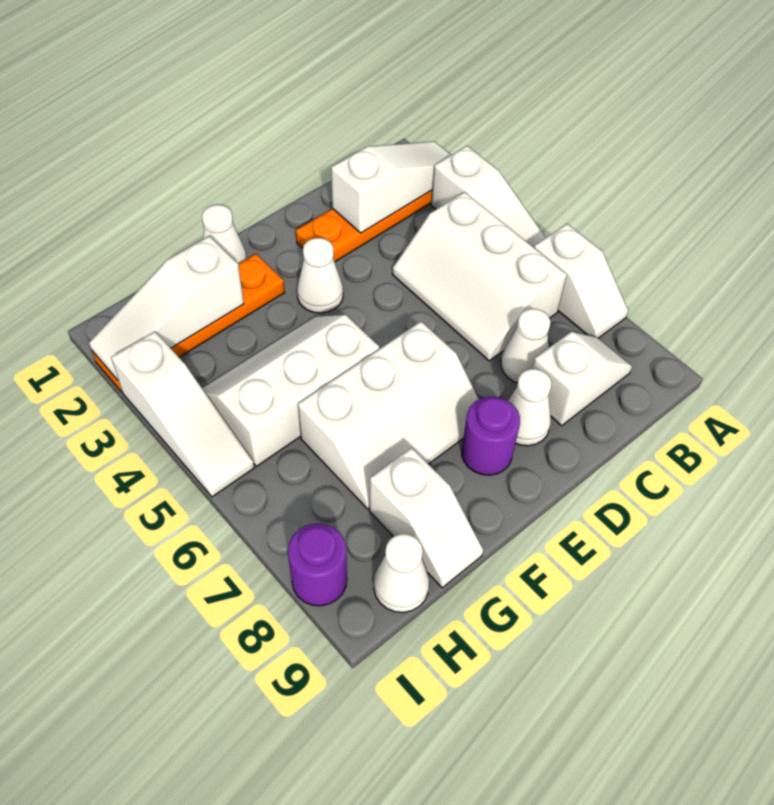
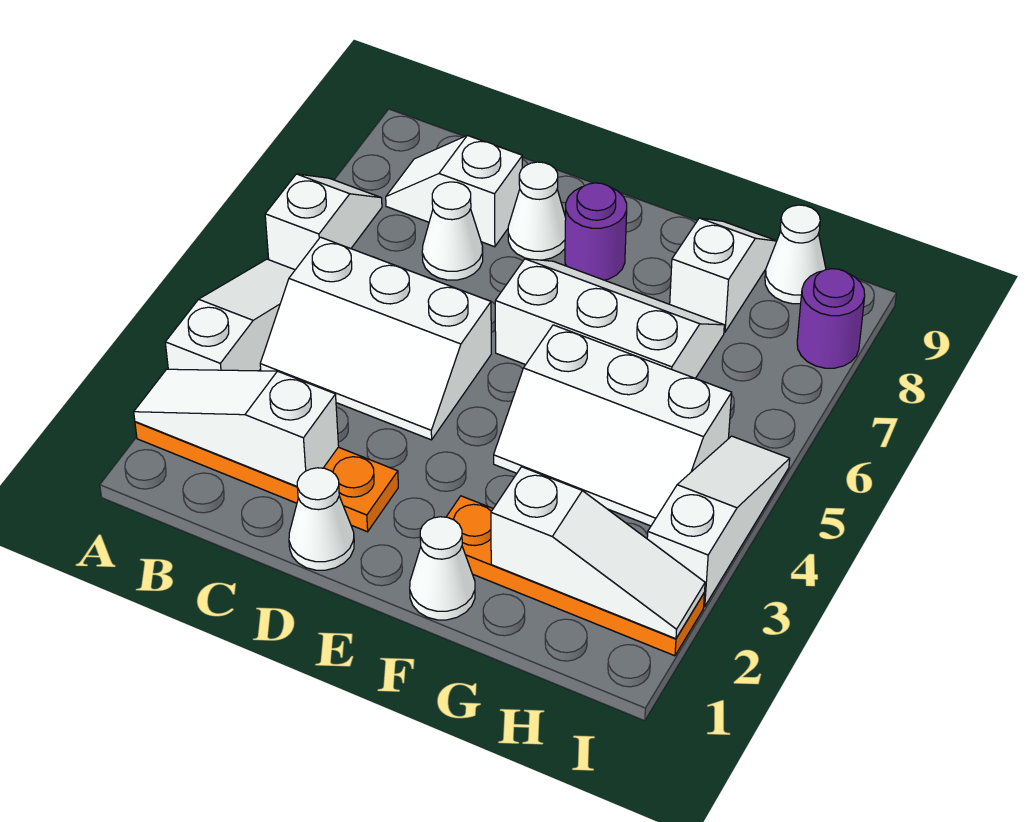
white slope B4:C6 level 1 top B -> white slope B4:D5 level 1 top 5
white cone E3 level 1 -> white cone D1 level 1

